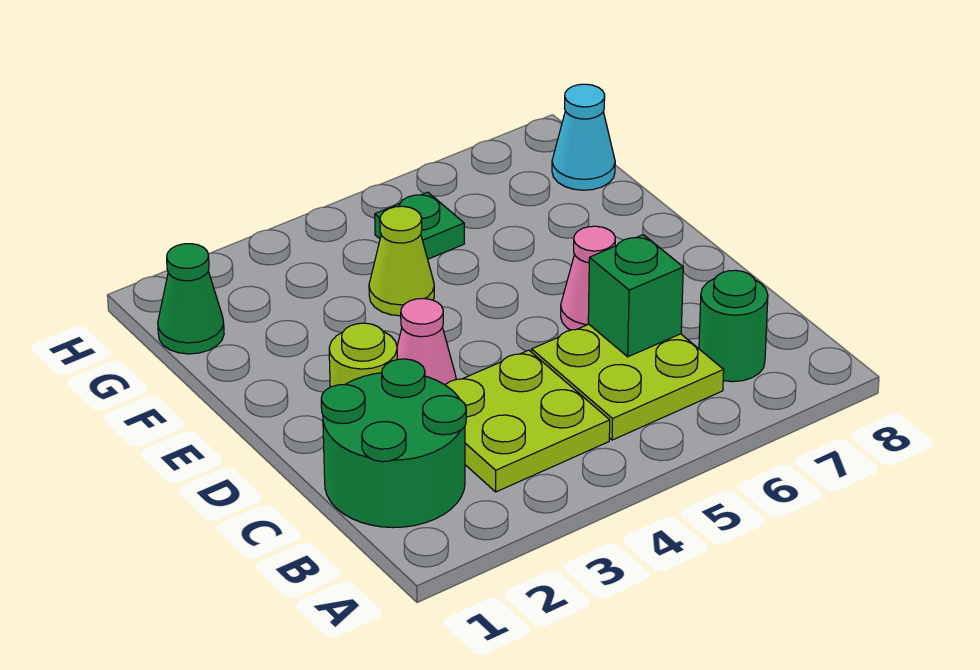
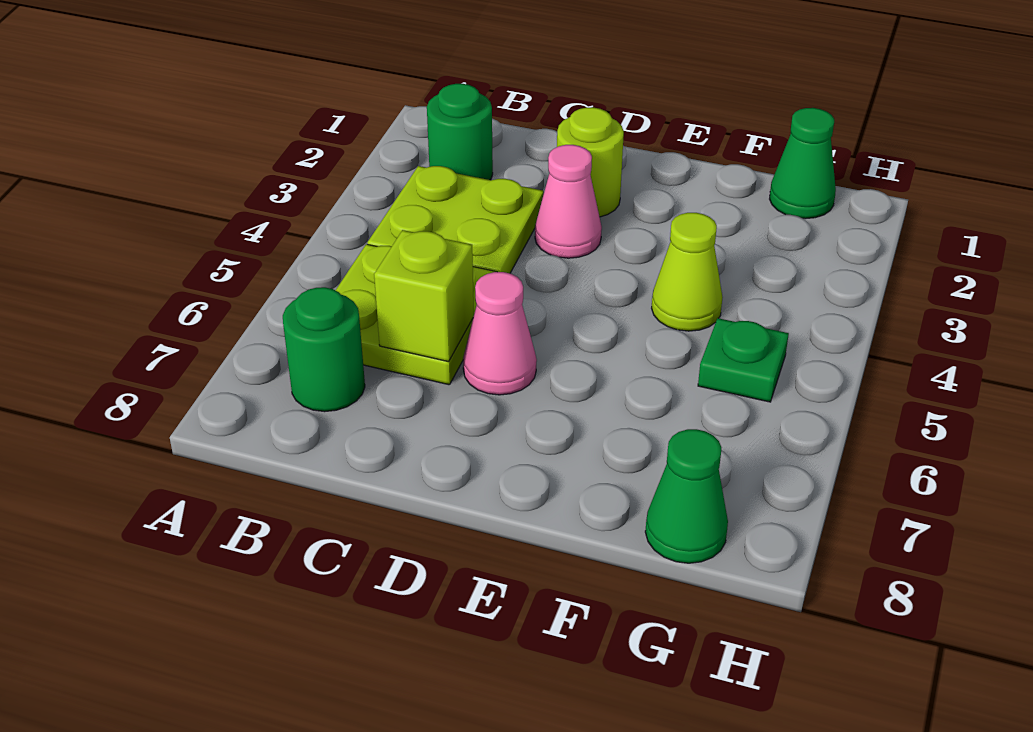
green round brick B1:C2 level 1 -> green round brick B2 level 1
green brick C6 level 2 -> lime brick C6 level 2
cyan cone G8 level 1 -> green cone G8 level 1

